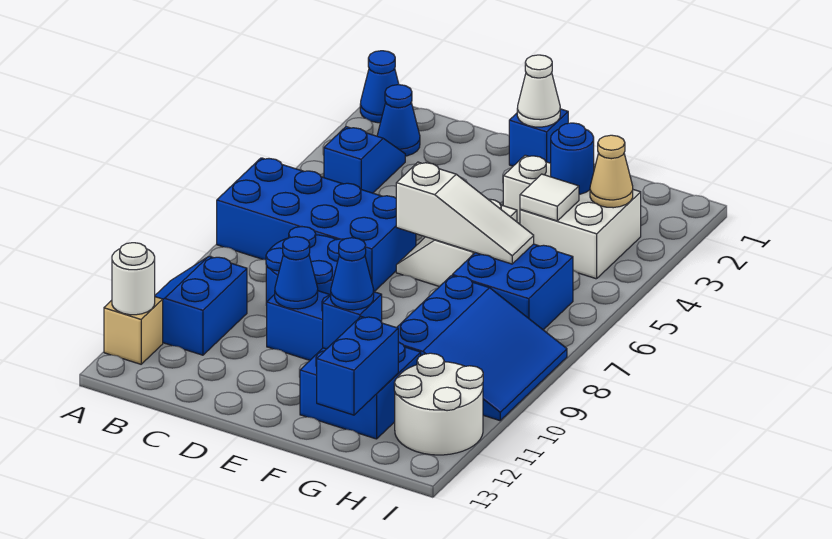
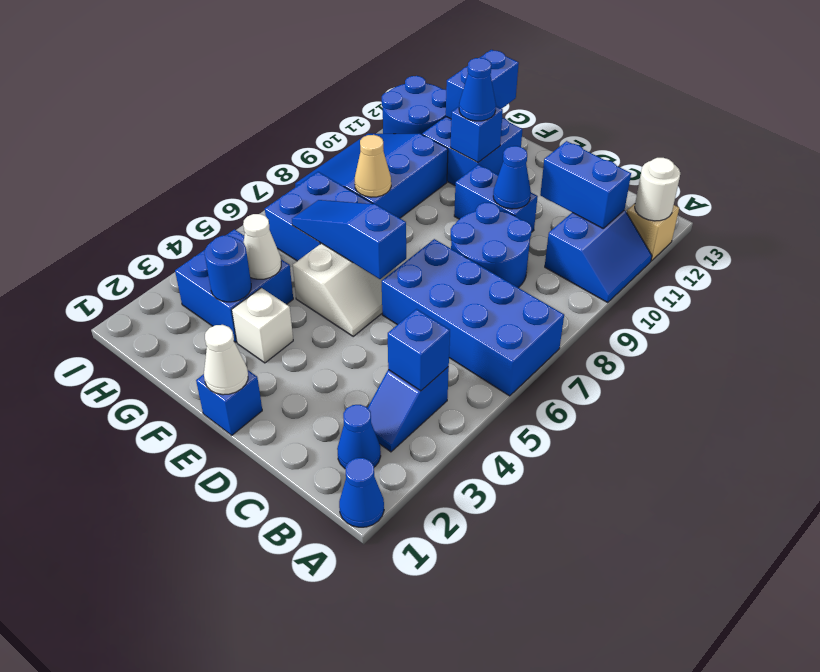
none -> blue brick B4 level 2
none -> blue brick B11:C11 level 2
white slope E6:G6 level 2 top E -> blue slope E6:G6 level 2 top E
white brick G3:H4 level 1 -> blue brick G3:H4 level 1
white tile G4 level 2 -> white cone G4 level 2
tan cone H3 level 2 -> tan cone G8 level 2
white round brick H11:I12 level 1 -> blue round brick H11:I12 level 1

